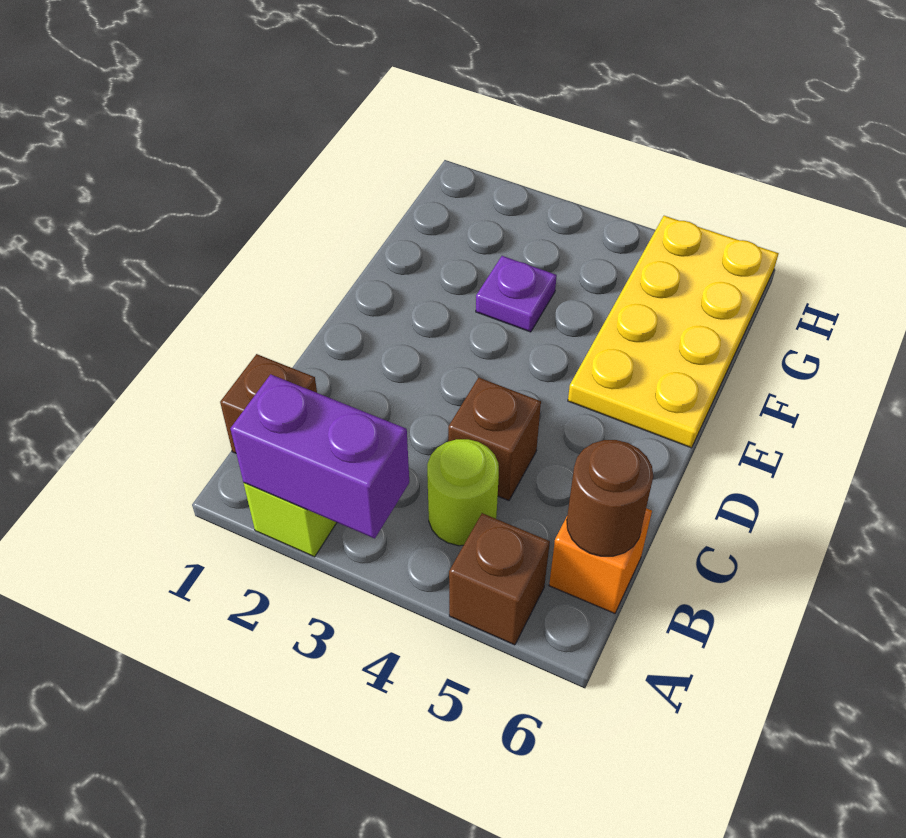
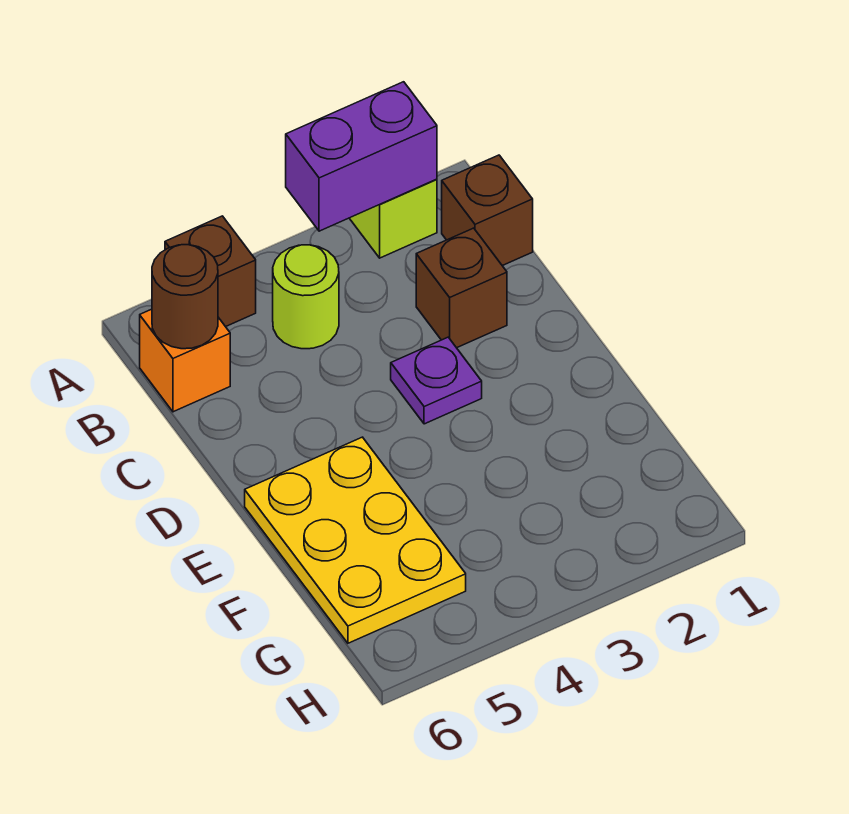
brown brick C4 level 1 -> brown brick C2 level 1
yellow plate E5:H6 level 1 -> yellow plate E5:G6 level 1
purple plate F3 level 1 -> purple plate D3 level 1

